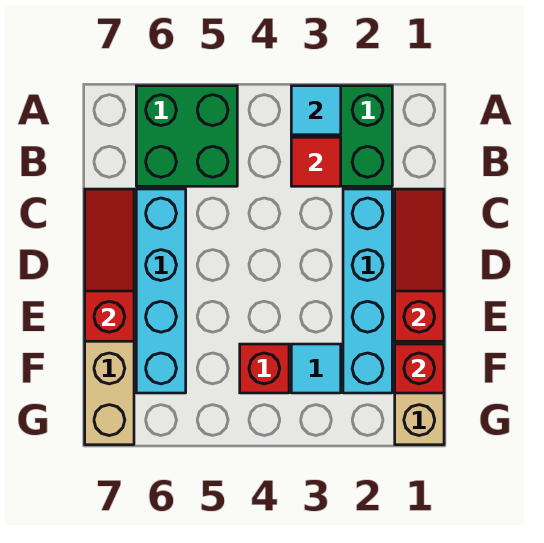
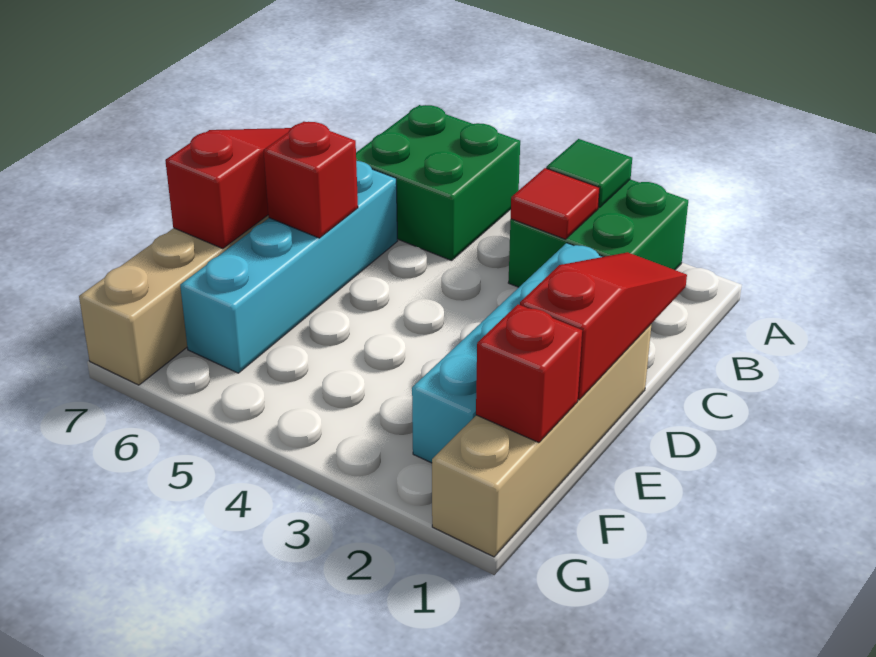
cyan tile A3 level 2 -> green tile A3 level 2
cyan tile F3 level 1 -> none
red brick F4 level 1 -> red brick D6 level 2

